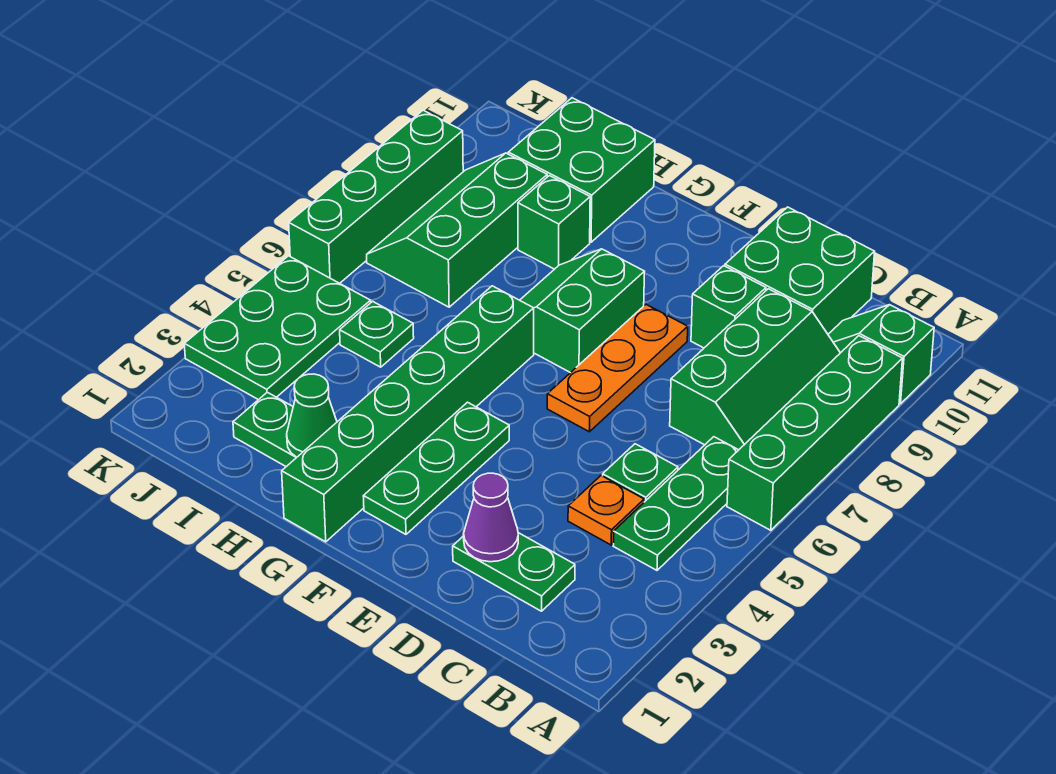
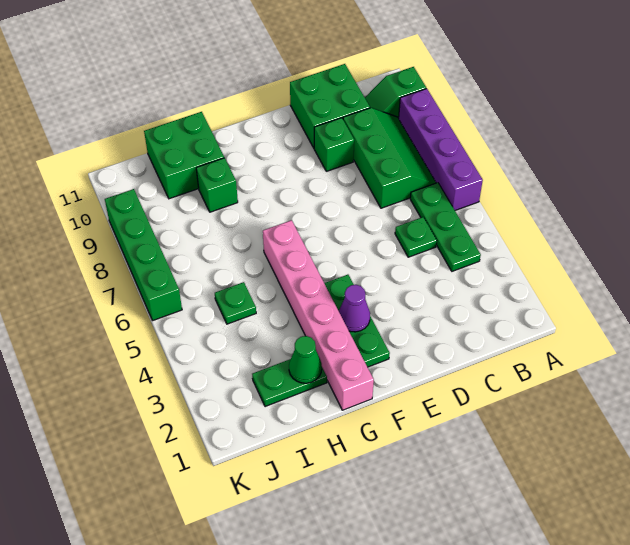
green brick A6:A9 level 1 -> purple brick A6:A9 level 1
green plate C2:D2 level 1 -> none
orange plate C4 level 1 -> none
purple cone D2 level 2 -> purple cone F3 level 2
orange plate E6:E8 level 1 -> none
green slope F7:G8 level 1 top F -> none
green brick G1:G6 level 1 -> pink brick G1:G6 level 1
green slope I7:J9 level 1 top I -> none
green plate J3:K5 level 1 -> none

